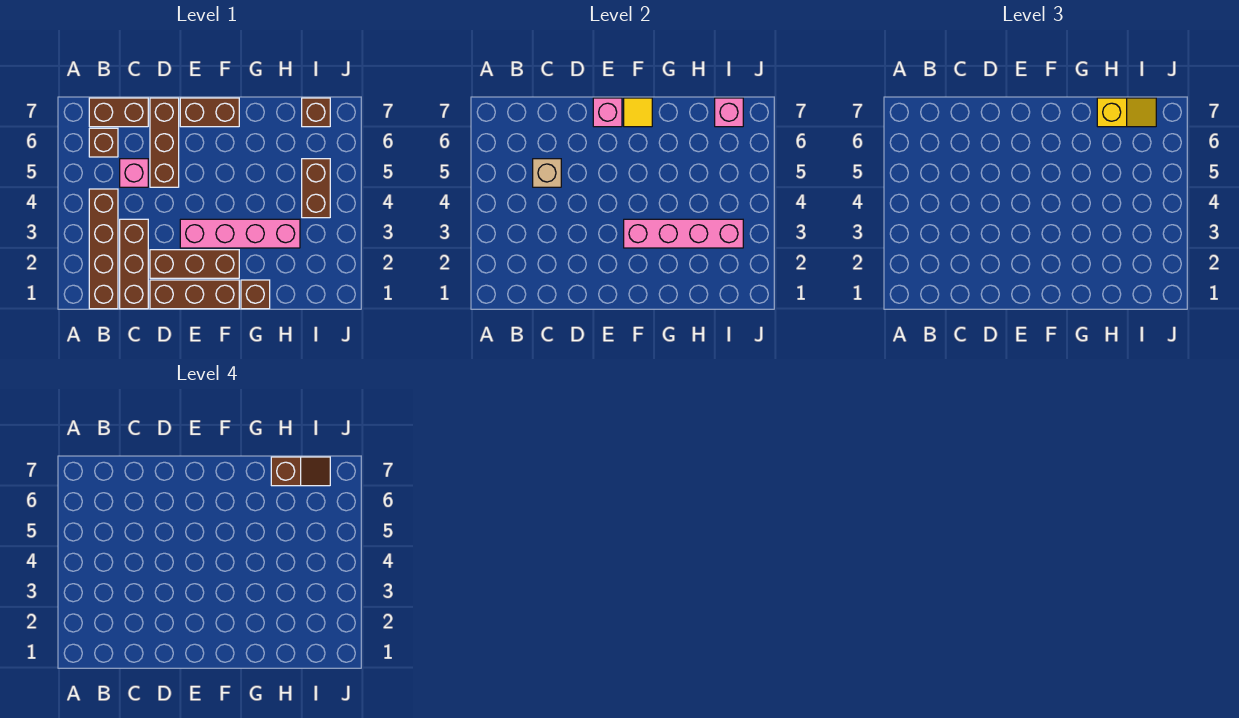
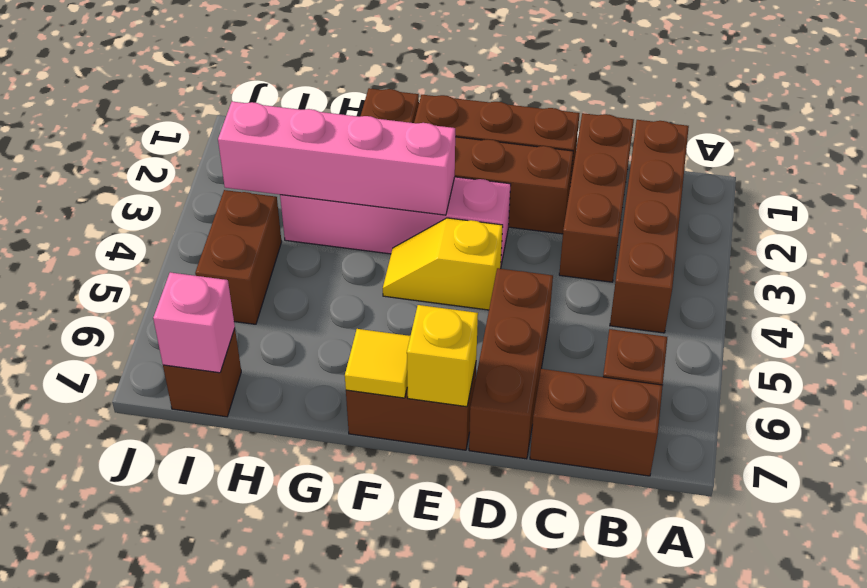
pink brick C5 level 1 -> none
tan brick C5 level 2 -> none
pink brick E7 level 2 -> yellow brick E7 level 2
yellow slope H7:I7 level 3 top H -> yellow slope E4:F4 level 1 top E
brown slope H7:I7 level 4 top H -> none

